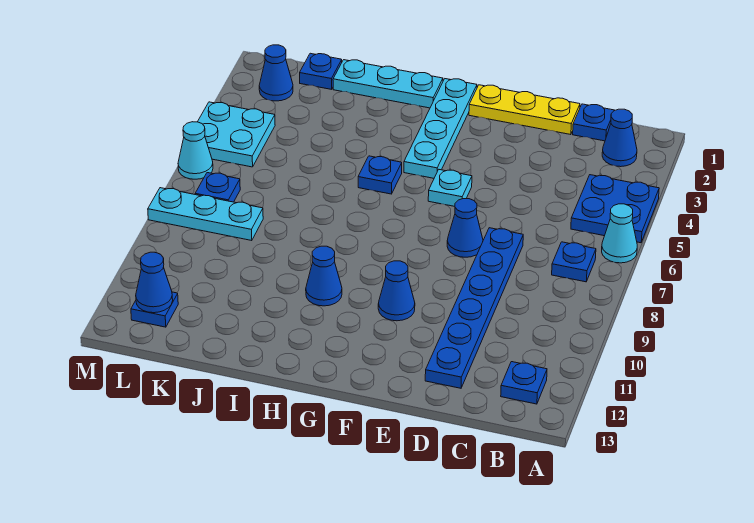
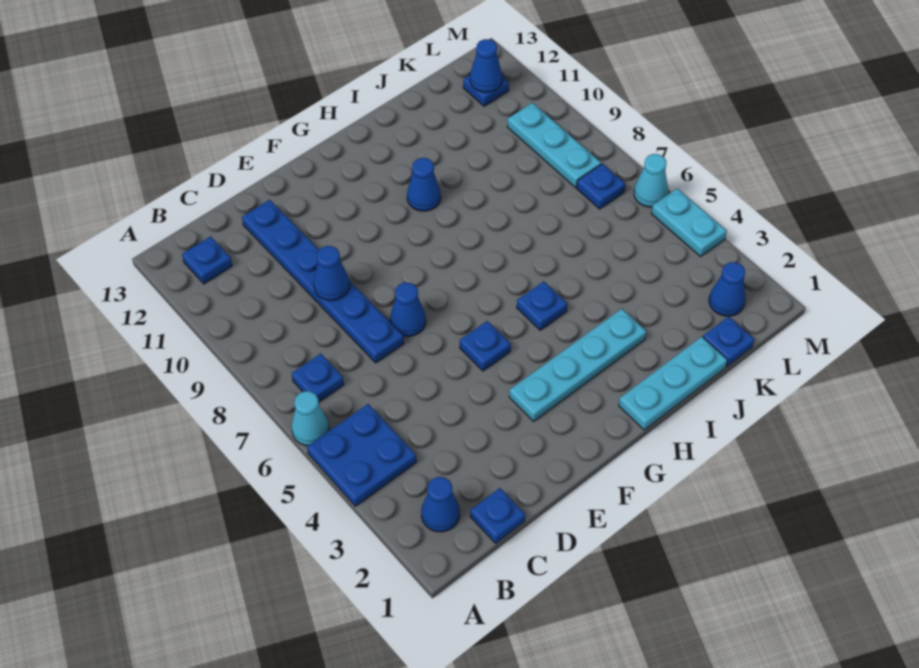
yellow plate D1:F1 level 1 -> none
cyan plate F5 level 1 -> blue plate F5 level 1
blue cone F10 level 1 -> blue cone D9 level 2
cyan plate G1:G4 level 1 -> cyan plate F3:I3 level 1
cyan plate K8:M8 level 1 -> cyan plate L8:L10 level 1
cyan plate L4:M5 level 1 -> cyan plate M4:M5 level 1

